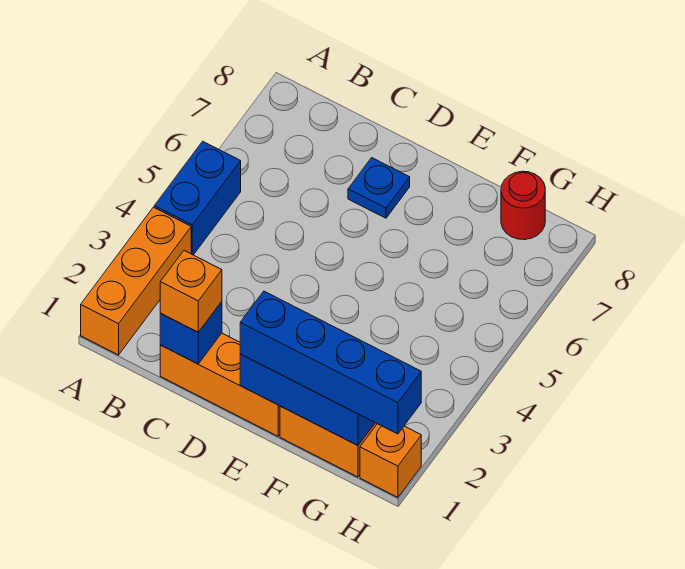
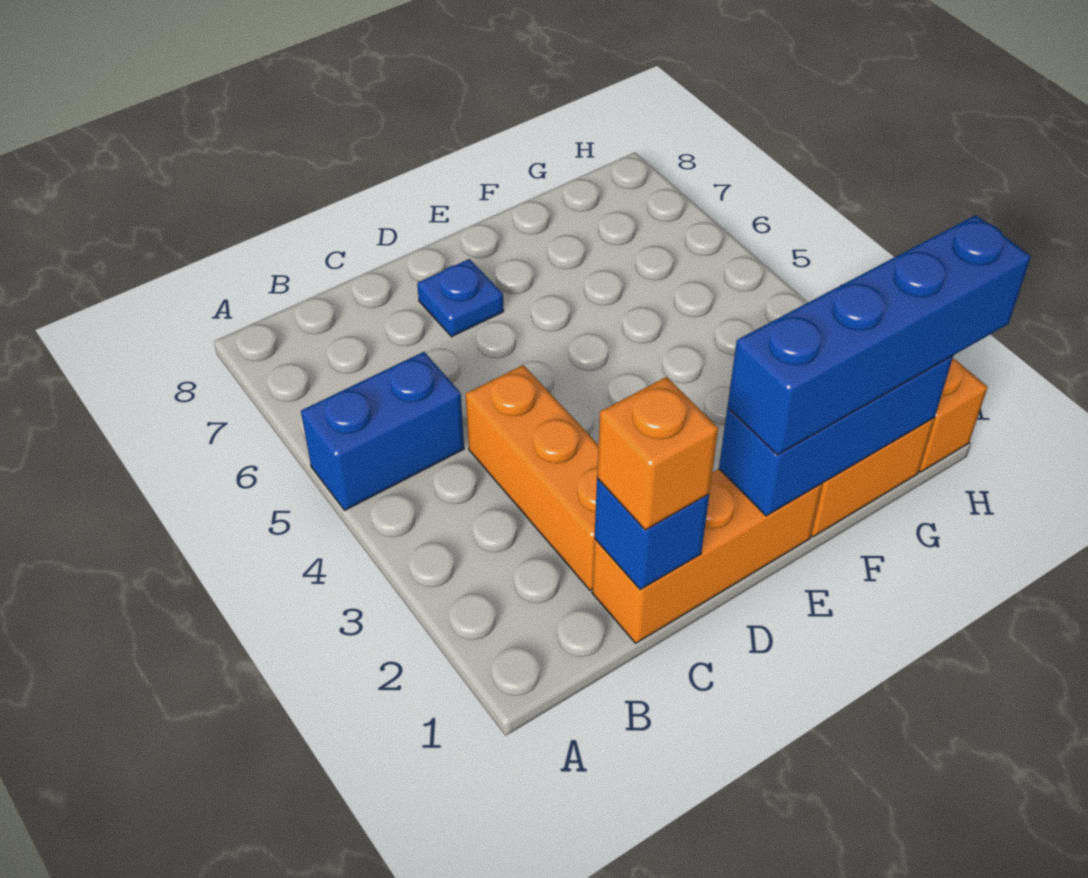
orange brick A1:A3 level 1 -> orange brick C2:C4 level 1
blue brick A4:A5 level 1 -> blue brick A5:B5 level 1
red round brick G8 level 1 -> none

